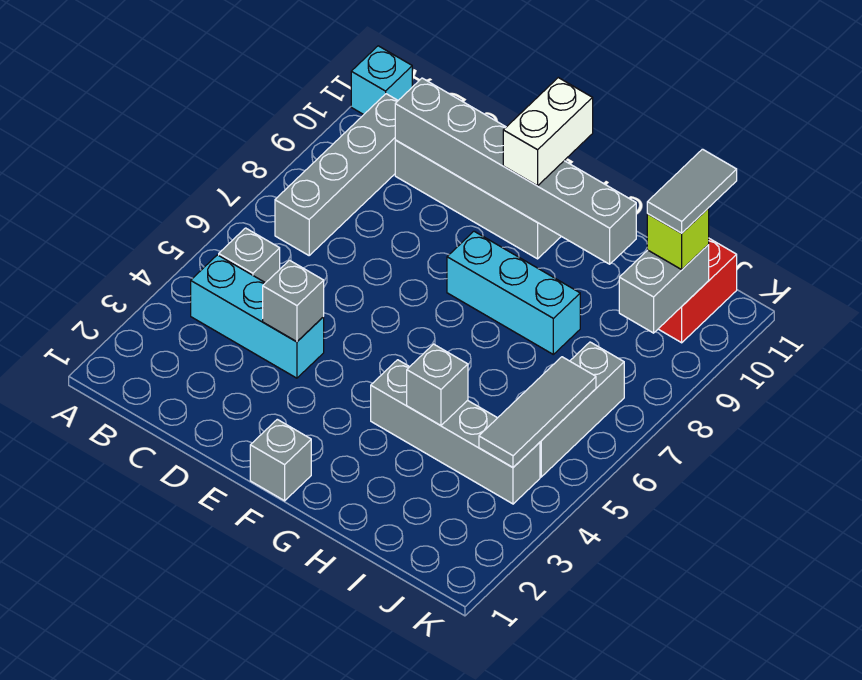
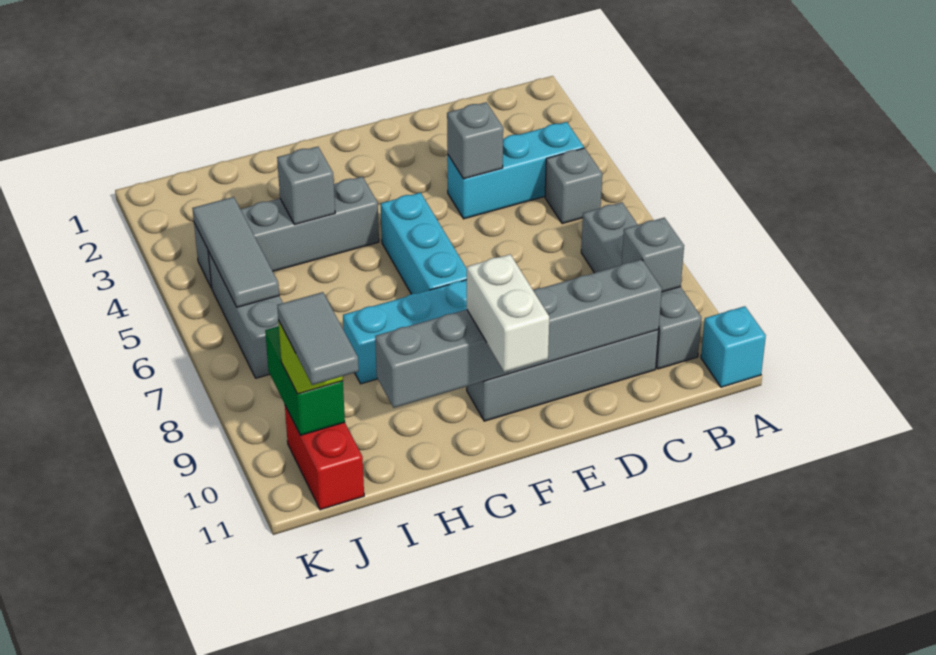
grey brick F1 level 1 -> grey brick B9 level 2
none -> cyan brick F5:F7 level 1
grey brick J9:J10 level 2 -> green brick J9:J10 level 2

